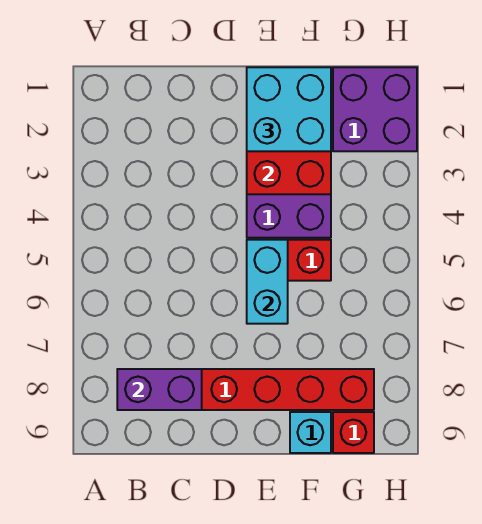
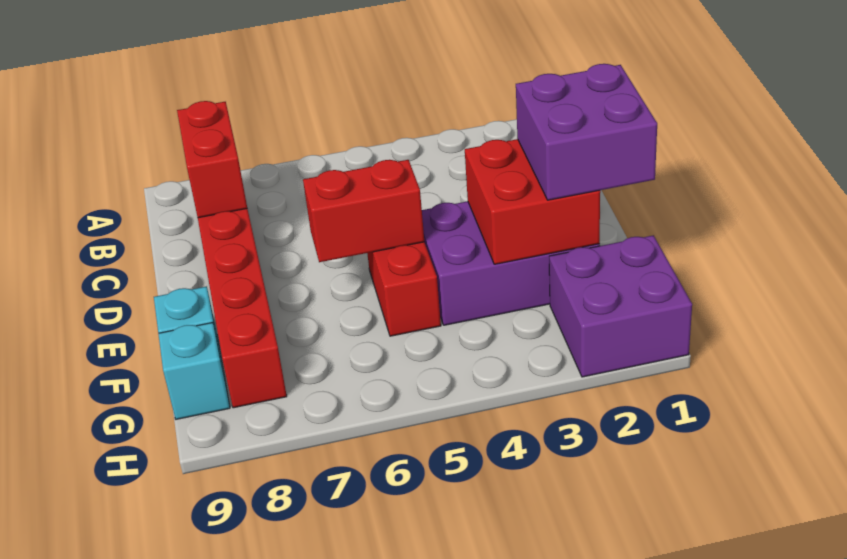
purple brick B8:C8 level 2 -> red brick B8:C8 level 2
cyan brick E1:F2 level 3 -> purple brick E1:F2 level 3
cyan brick E5:E6 level 2 -> red brick E5:E6 level 2
red brick G9 level 1 -> cyan brick G9 level 1

